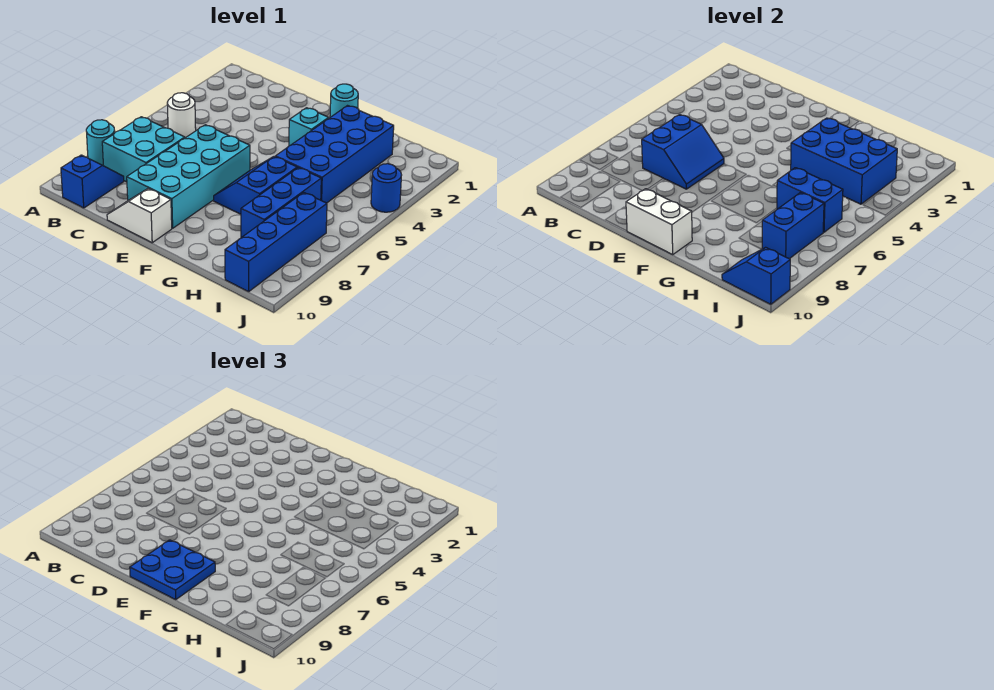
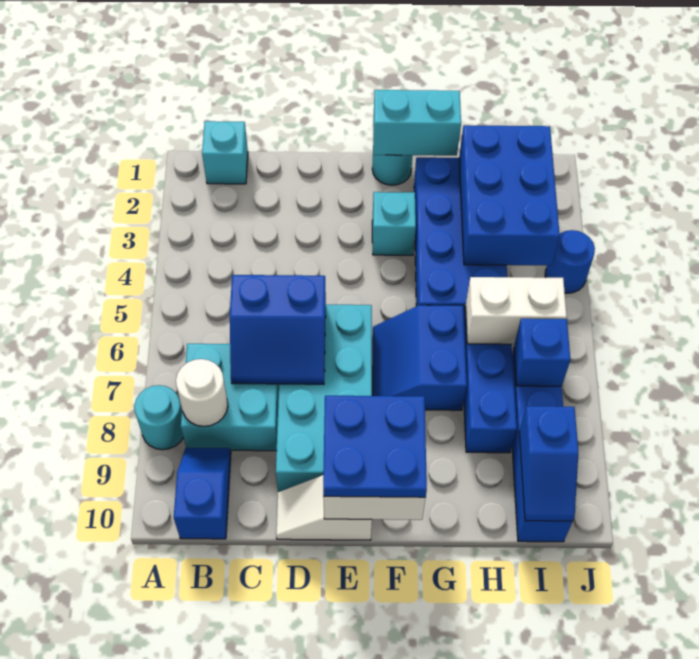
none -> cyan brick B1 level 1
white round brick B5 level 1 -> white round brick B8 level 2
blue slope C6:D7 level 2 top C -> blue slope C6:D7 level 2 top 6
none -> cyan brick F1:G1 level 2
blue brick G3:I4 level 2 -> blue brick H2:I4 level 2
blue brick H6:I6 level 2 -> white brick H6:I6 level 2
blue brick I7:I8 level 2 -> blue brick I7 level 2
blue slope I10:J10 level 2 top J -> blue slope I9:I10 level 2 top 9

